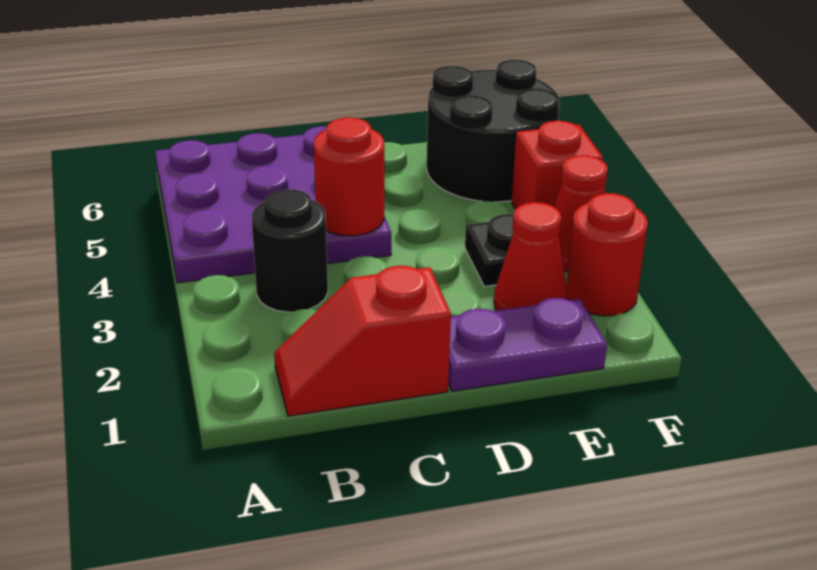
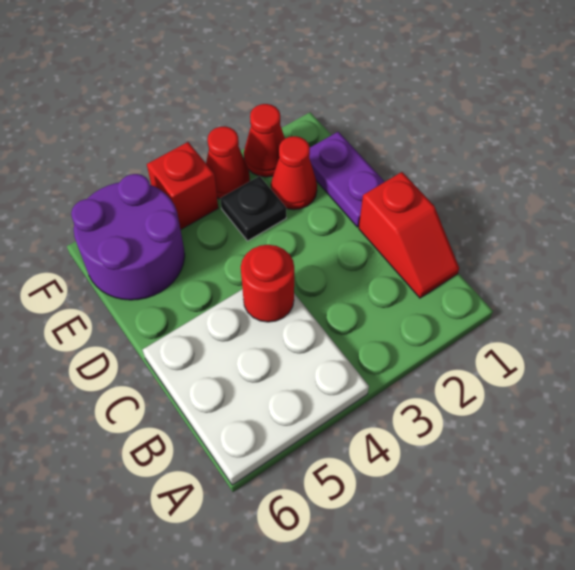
purple plate A4:C6 level 1 -> white plate A4:C6 level 1
black round brick B3 level 1 -> none
black round brick E5:F6 level 1 -> purple round brick E5:F6 level 1
red round brick F2 level 1 -> red cone F2 level 1

